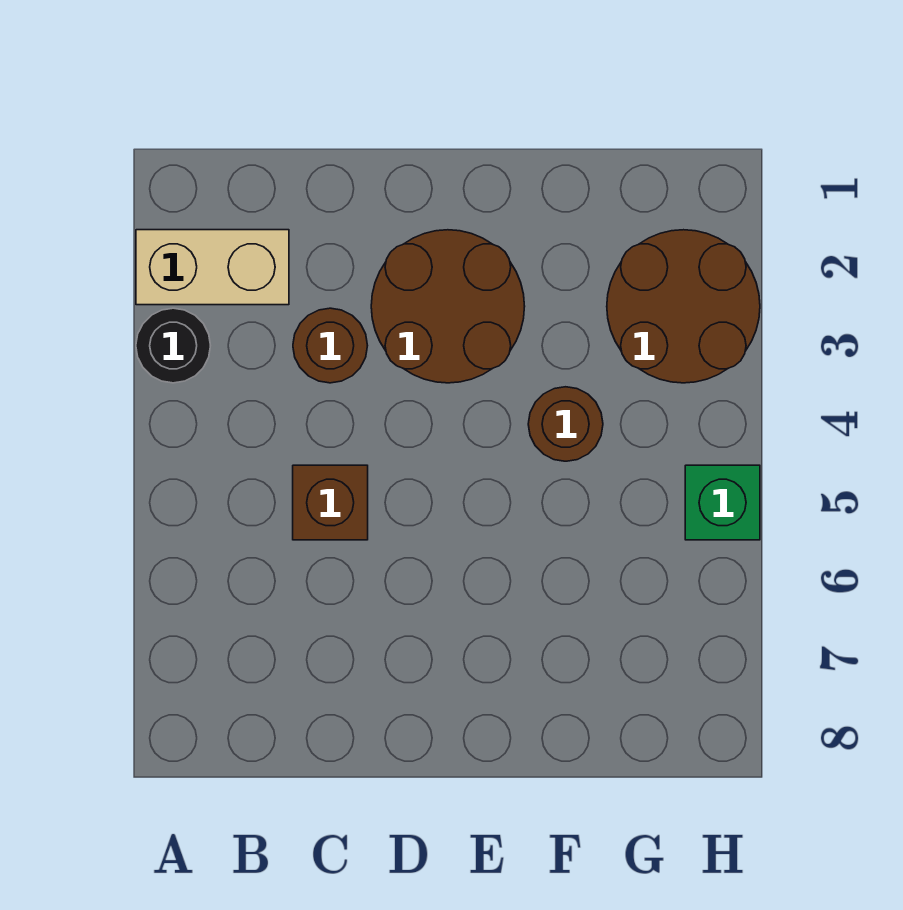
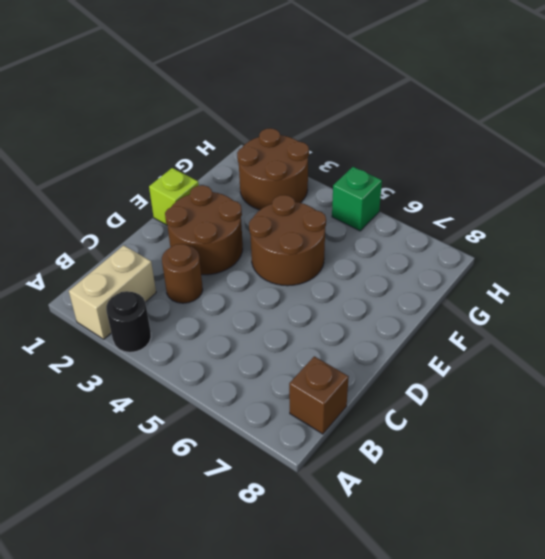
brown brick C5 level 1 -> brown brick B8 level 1
none -> lime brick E1 level 1
brown round brick F4 level 1 -> brown round brick E4:F5 level 1

